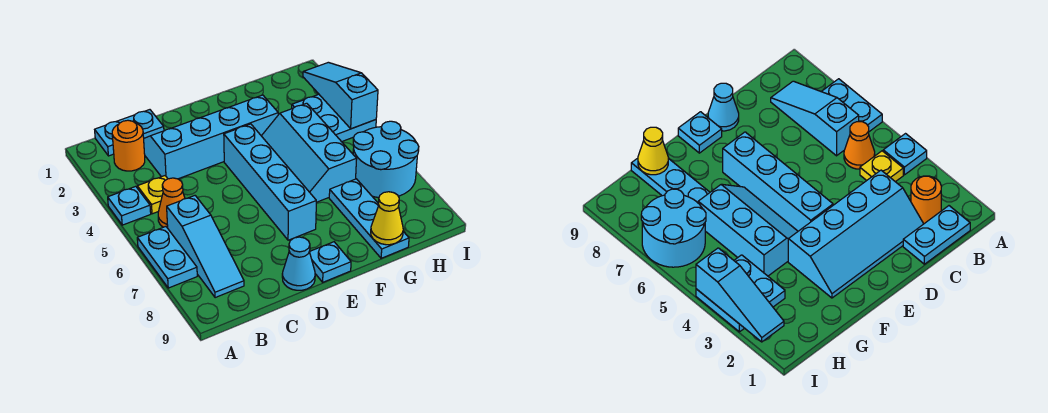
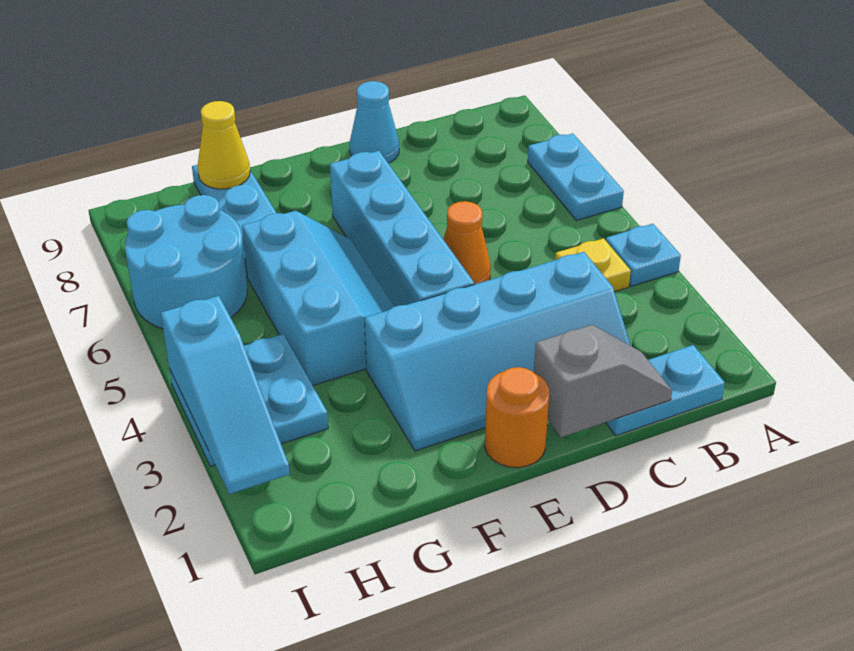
orange round brick B2 level 1 -> orange round brick E1 level 1
orange cone B5 level 1 -> orange cone D5 level 1
cyan slope B6:B8 level 1 top 6 -> none
none -> grey slope C1:D1 level 2 top D
cyan plate E9 level 1 -> none

